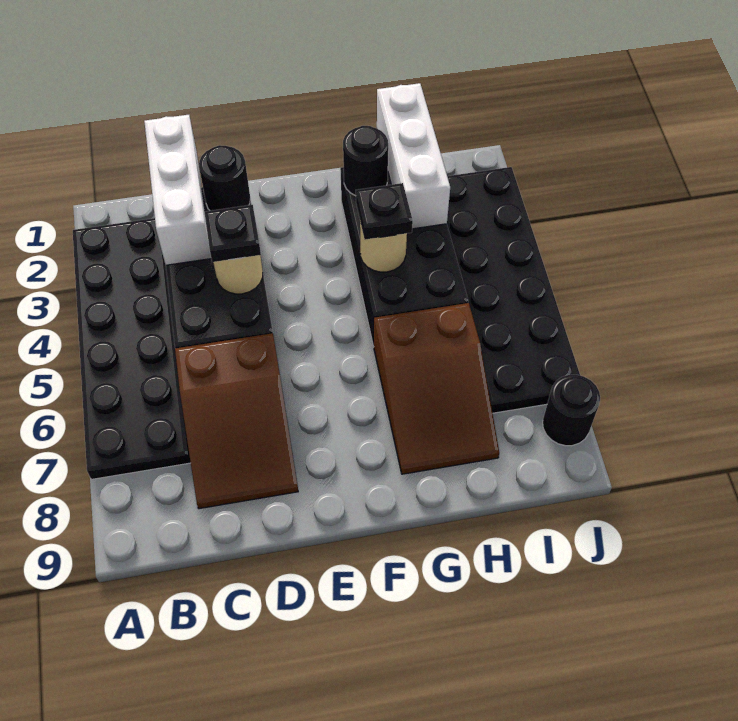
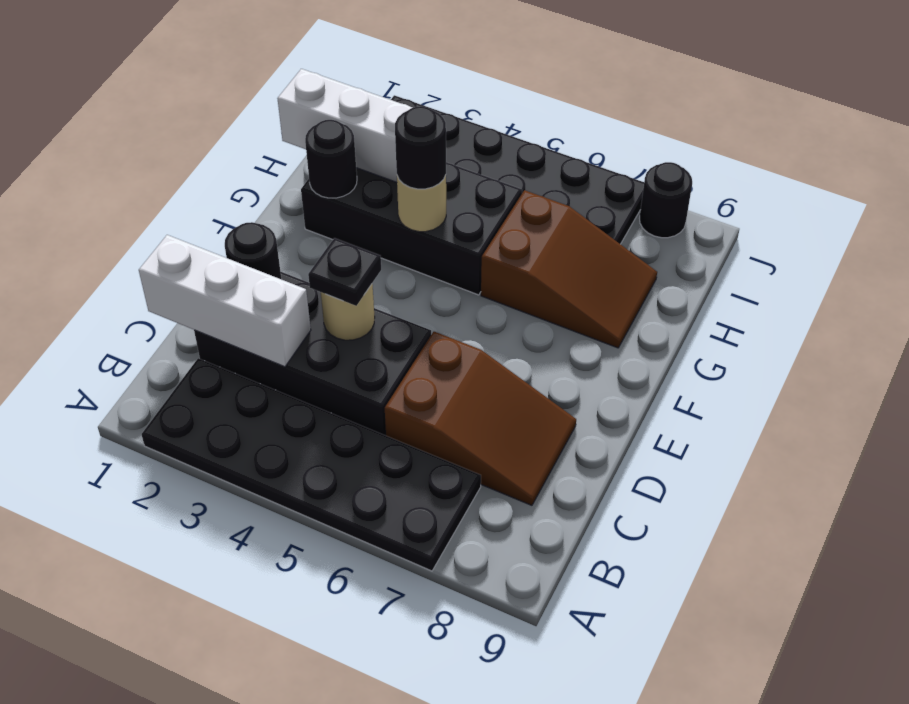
black plate G4 level 3 -> black round brick G4 level 3

